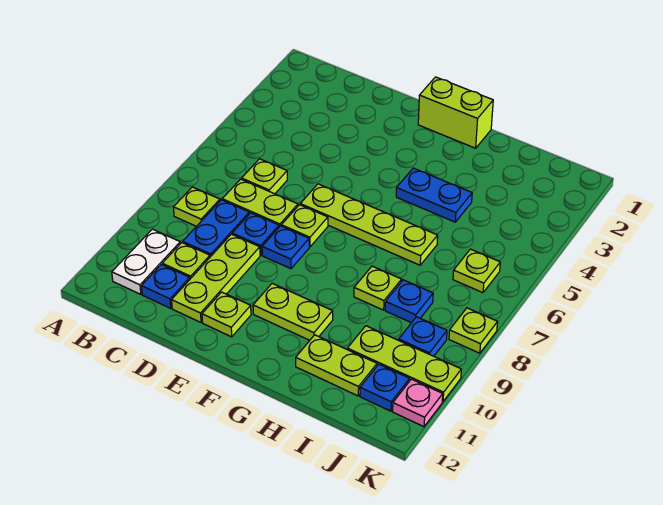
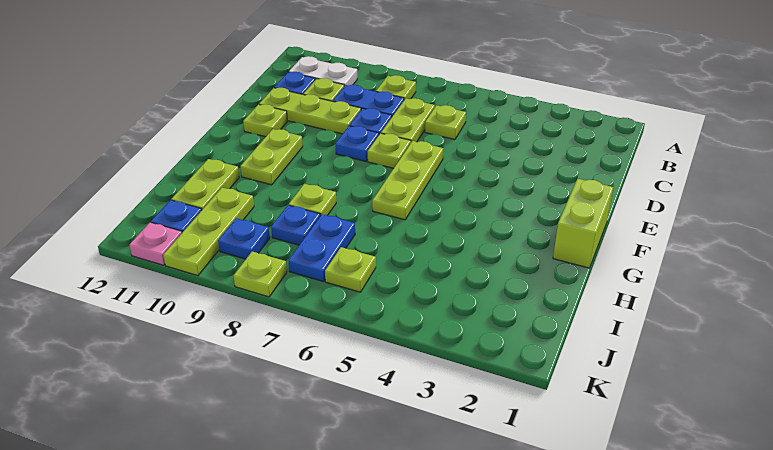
lime plate E6:H6 level 1 -> lime plate E6:G6 level 1
blue plate G4:H4 level 1 -> blue plate I7:J7 level 1

